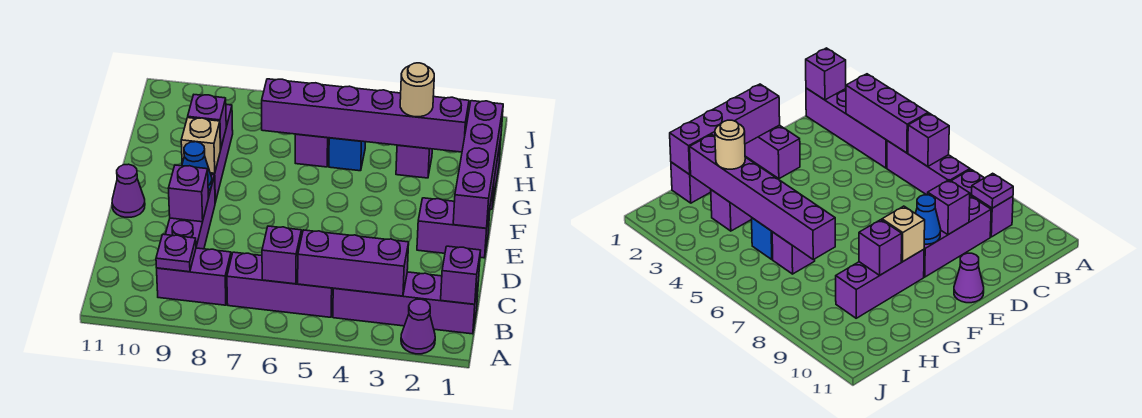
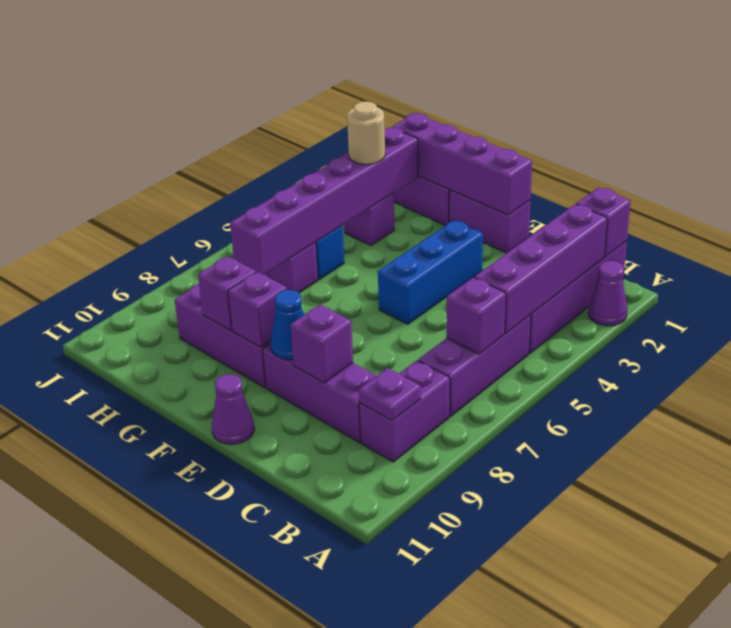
purple brick B3:B5 level 2 -> purple brick B2:B5 level 2
purple brick E1:E2 level 1 -> purple brick E1:F1 level 1
none -> blue brick E3:E5 level 1
tan brick F9 level 2 -> purple brick F9 level 2

